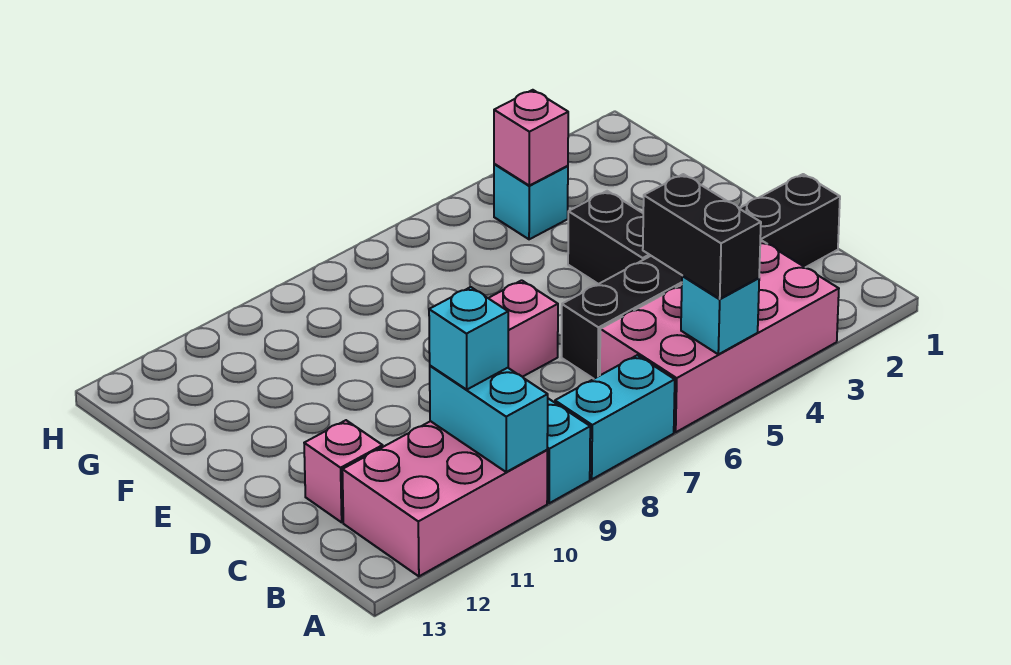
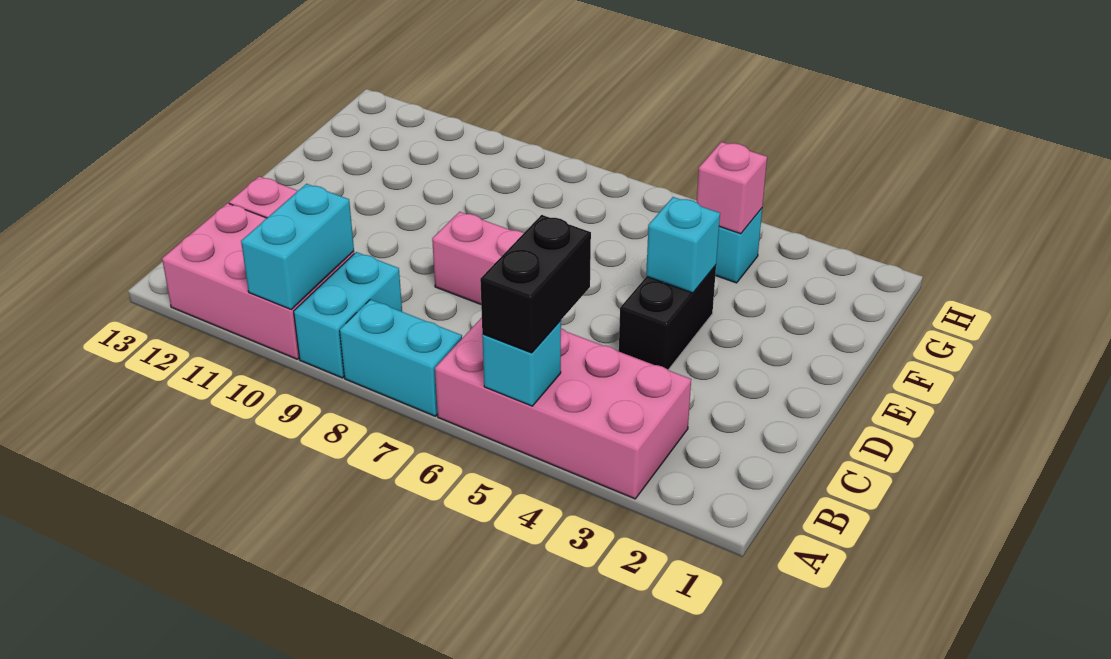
cyan brick B10 level 3 -> cyan brick E4 level 2
black brick C1:C6 level 1 -> none

